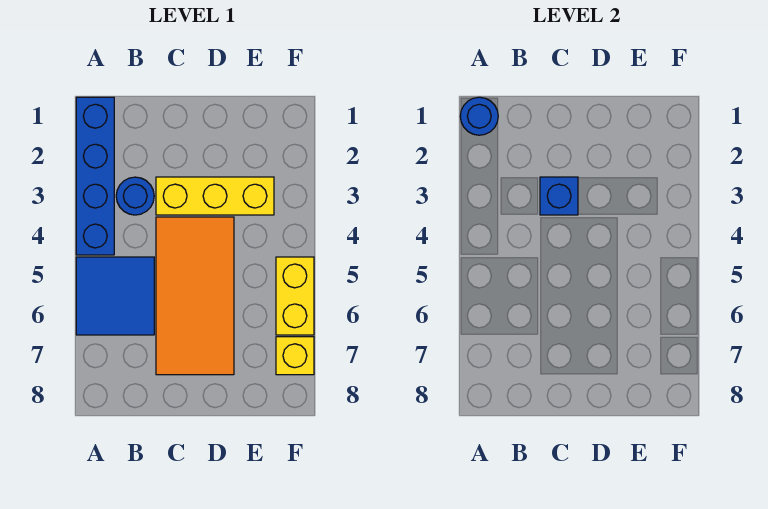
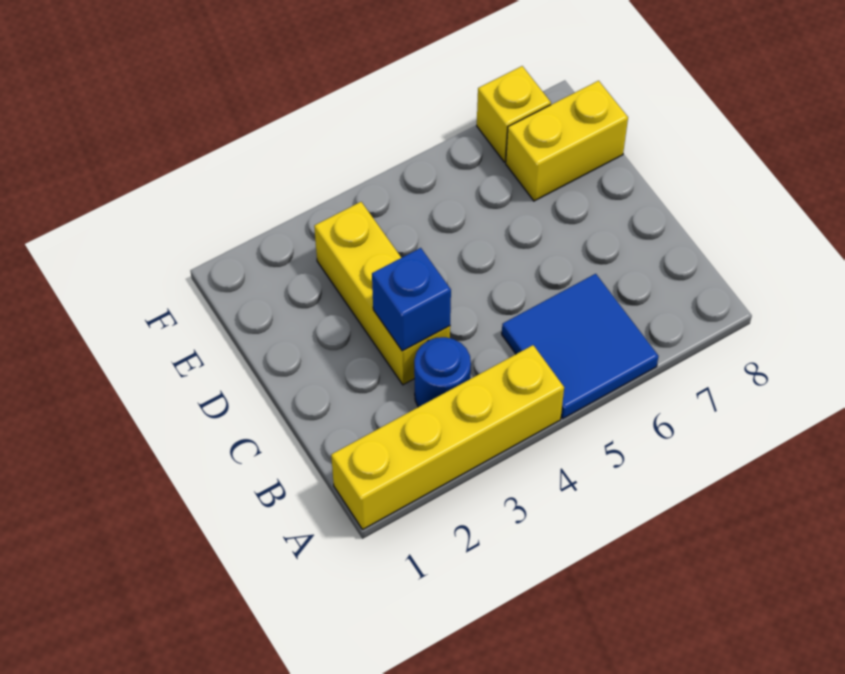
blue brick A1:A4 level 1 -> yellow brick A1:A4 level 1
blue round brick A1 level 2 -> none
orange tile C4:D7 level 1 -> none
yellow brick F5:F6 level 1 -> yellow brick E7:E8 level 1

